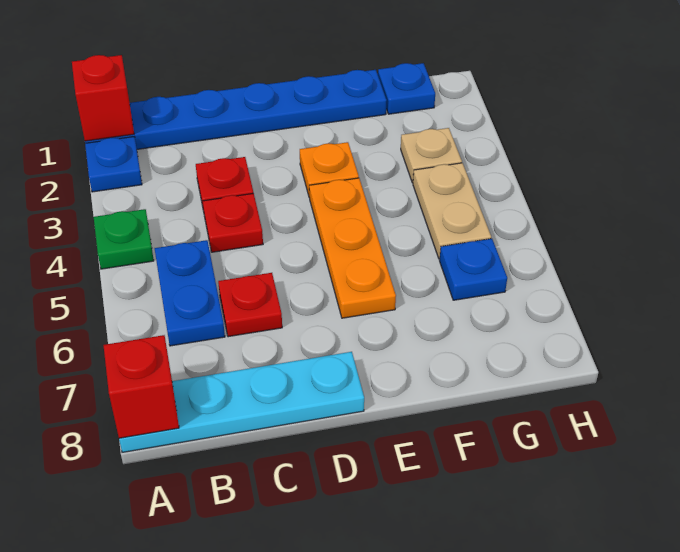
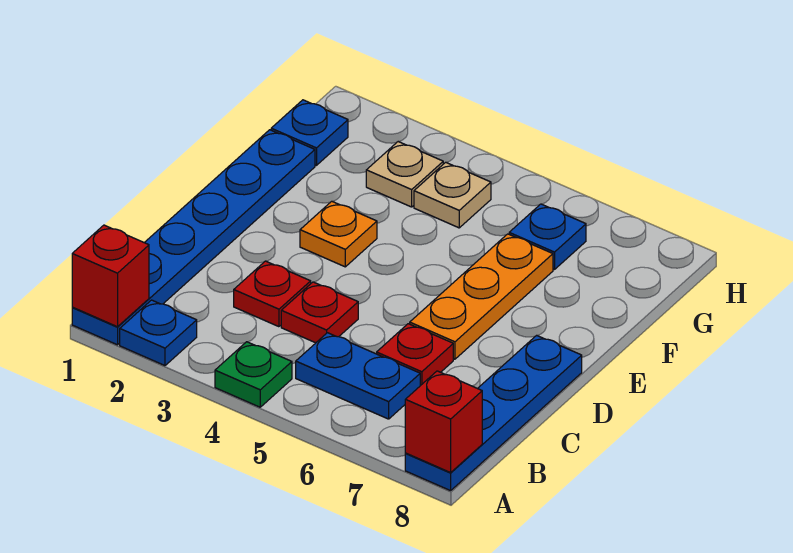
cyan plate A8:D8 level 1 -> blue plate A8:D8 level 1
orange plate E4:E6 level 1 -> orange plate D6:F6 level 1
tan plate G4:G5 level 1 -> tan plate G4 level 1

